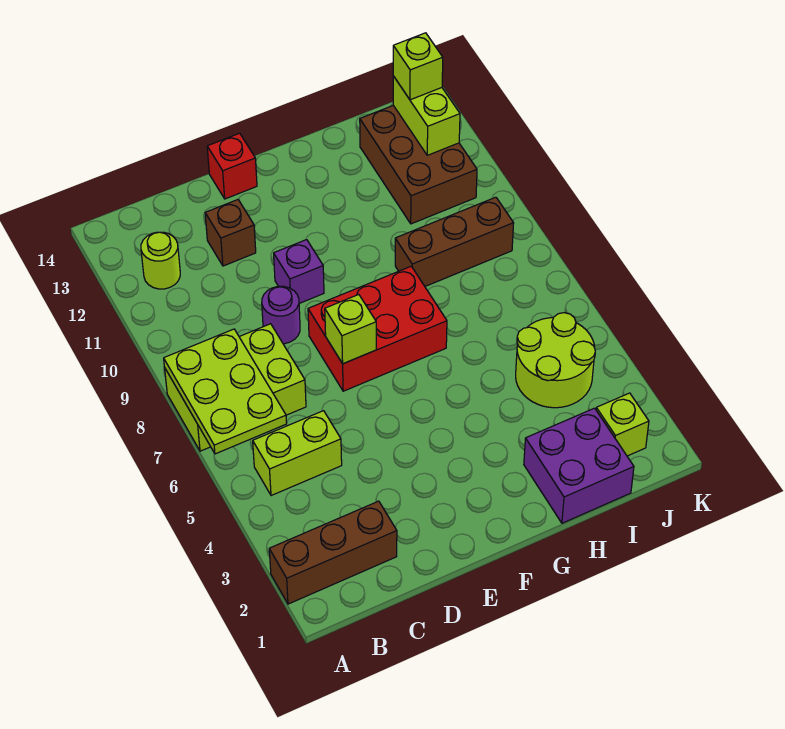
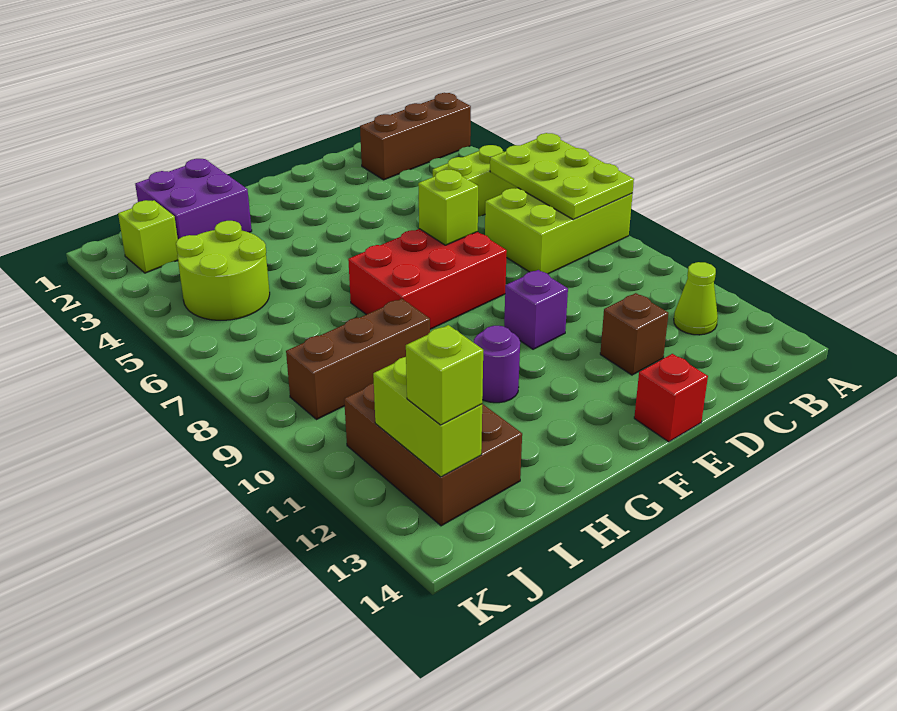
lime round brick B12 level 1 -> lime cone B12 level 1
purple round brick D9 level 1 -> purple round brick G11 level 1

